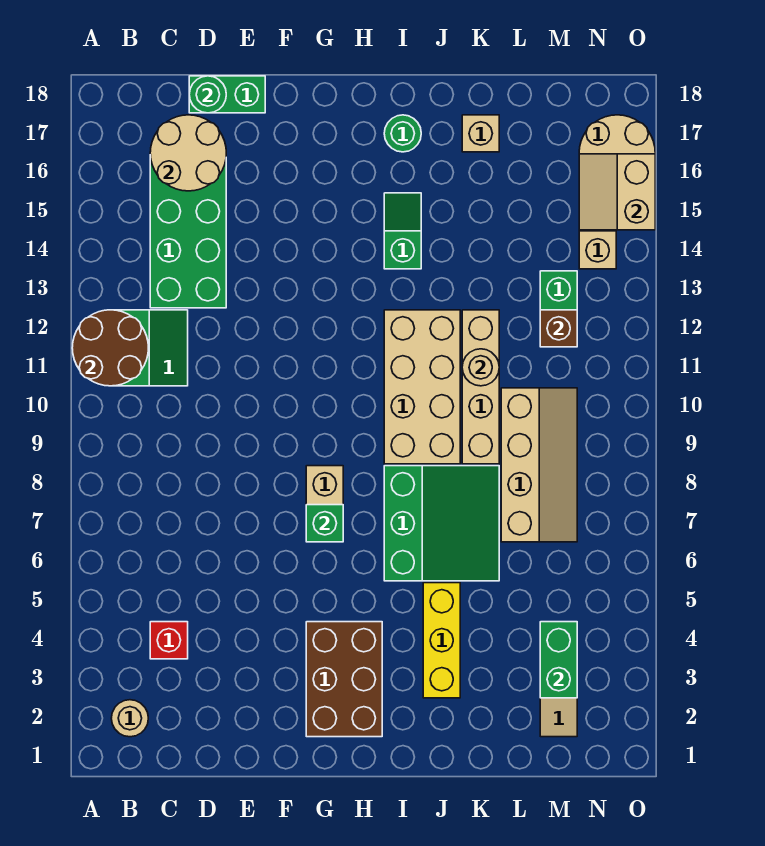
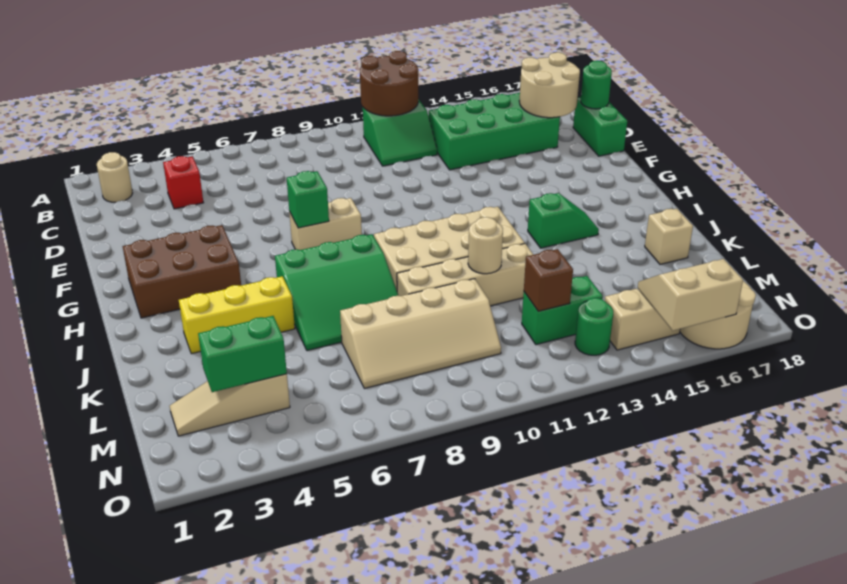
green round brick I17 level 1 -> green round brick N13 level 1

